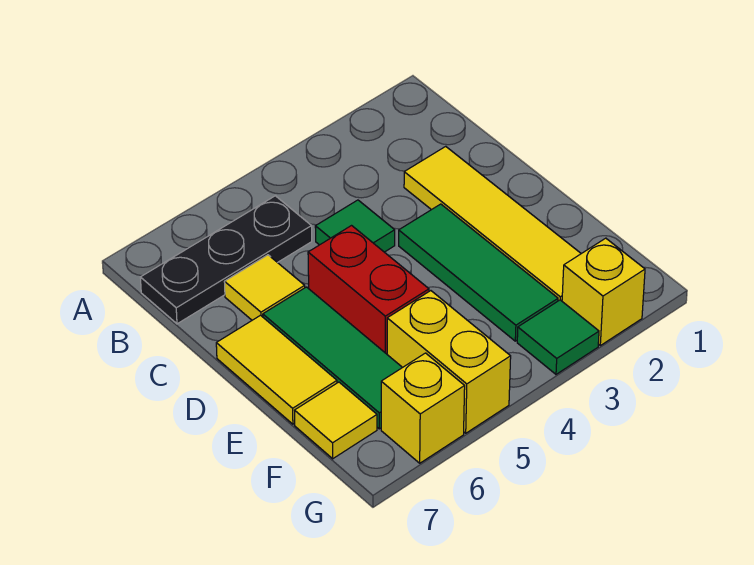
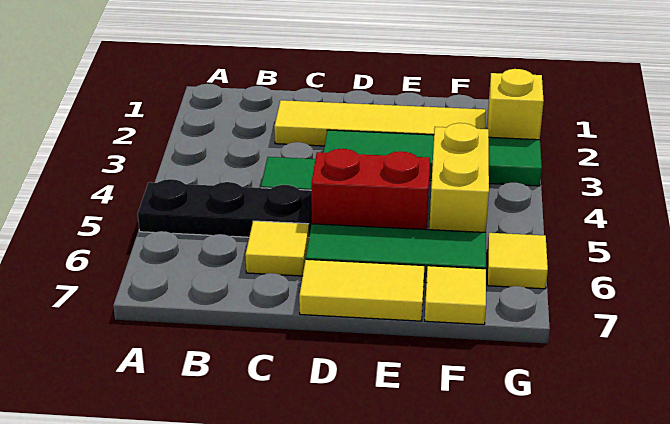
black plate B5:B7 level 1 -> black plate A5:C5 level 1
yellow brick F5:G5 level 1 -> yellow brick F4:F5 level 1
yellow brick G6 level 1 -> yellow tile G6 level 1

